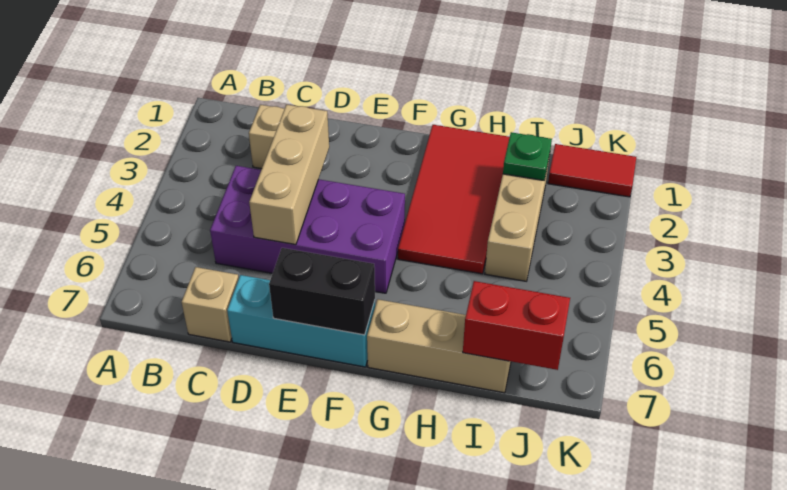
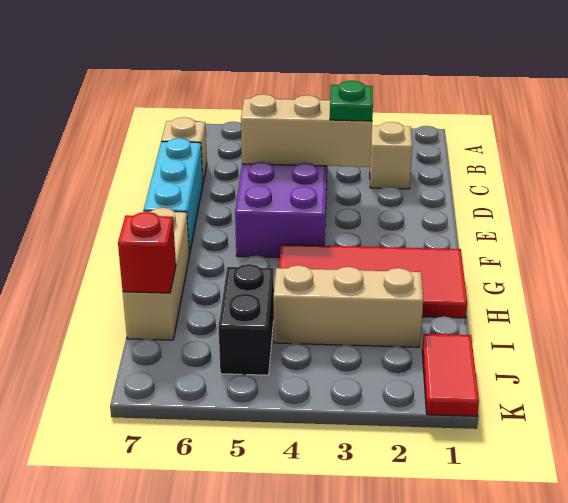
black brick E7:F7 level 2 -> black brick I5:J5 level 1
green plate I2 level 2 -> green plate D3 level 3
red brick I7:J7 level 2 -> red brick I7 level 2

